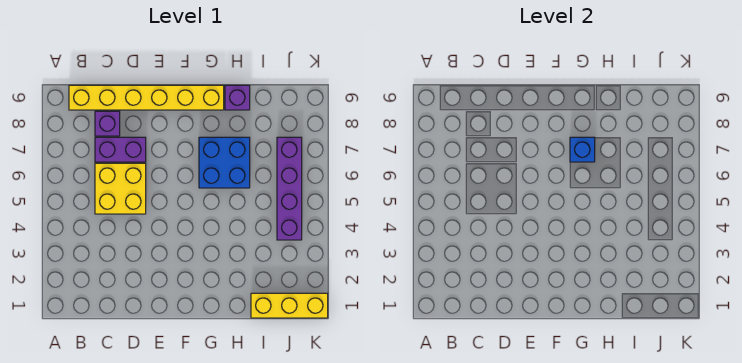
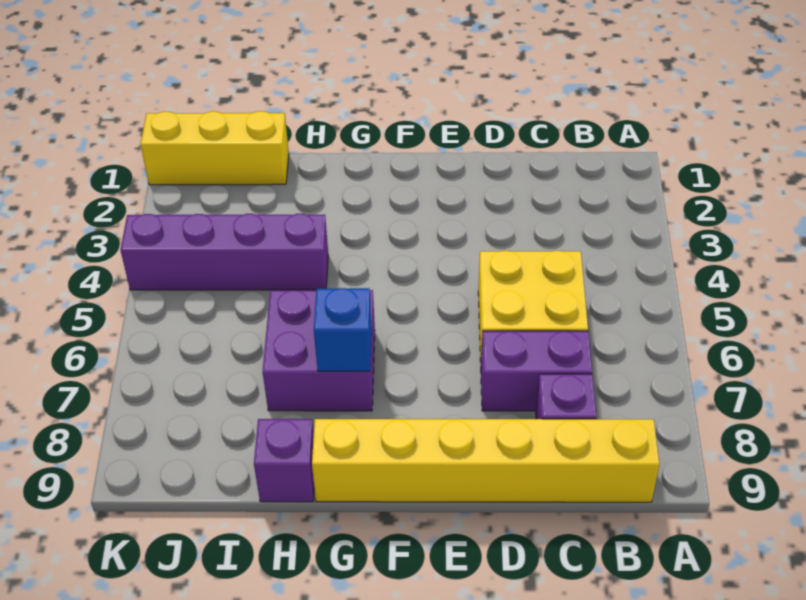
blue brick G6:H7 level 1 -> purple brick G6:H7 level 1
purple brick J4:J7 level 1 -> purple brick H4:K4 level 1

